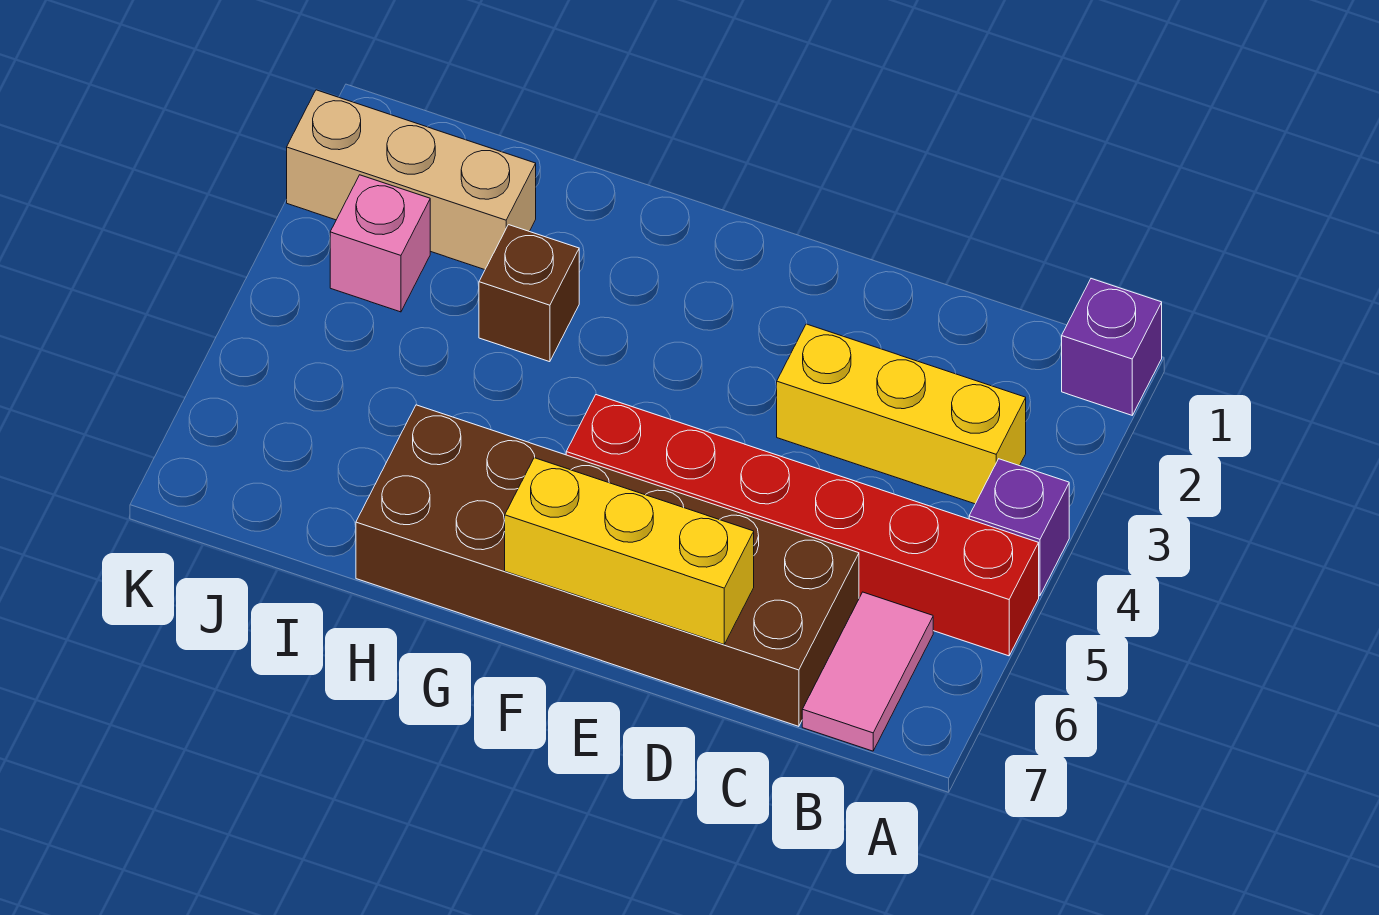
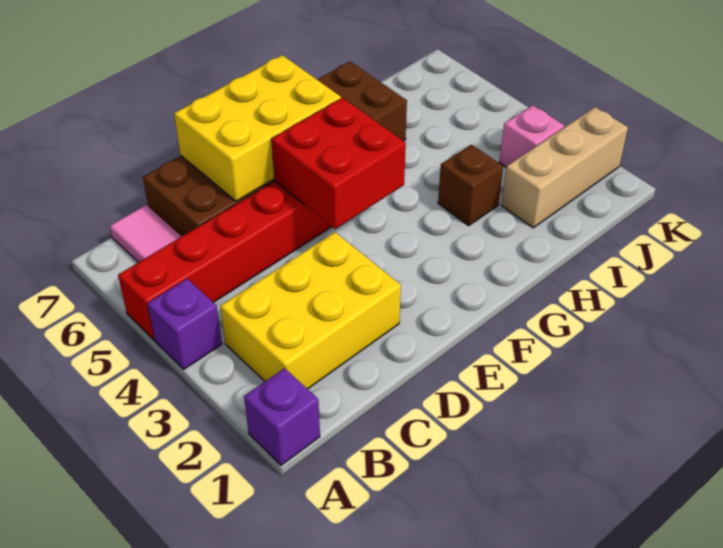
yellow brick B3:D3 level 1 -> yellow brick B2:D3 level 1
yellow brick D7:F7 level 2 -> yellow brick D6:F7 level 2
none -> red brick E4:F5 level 2

